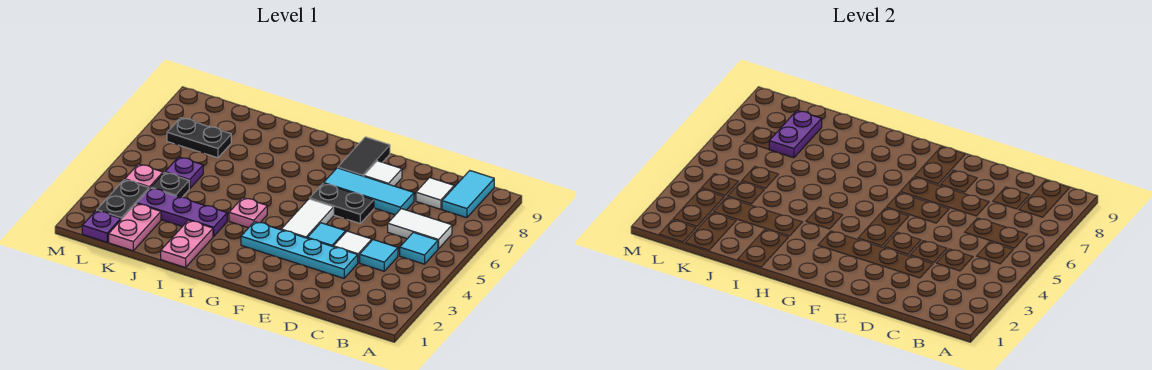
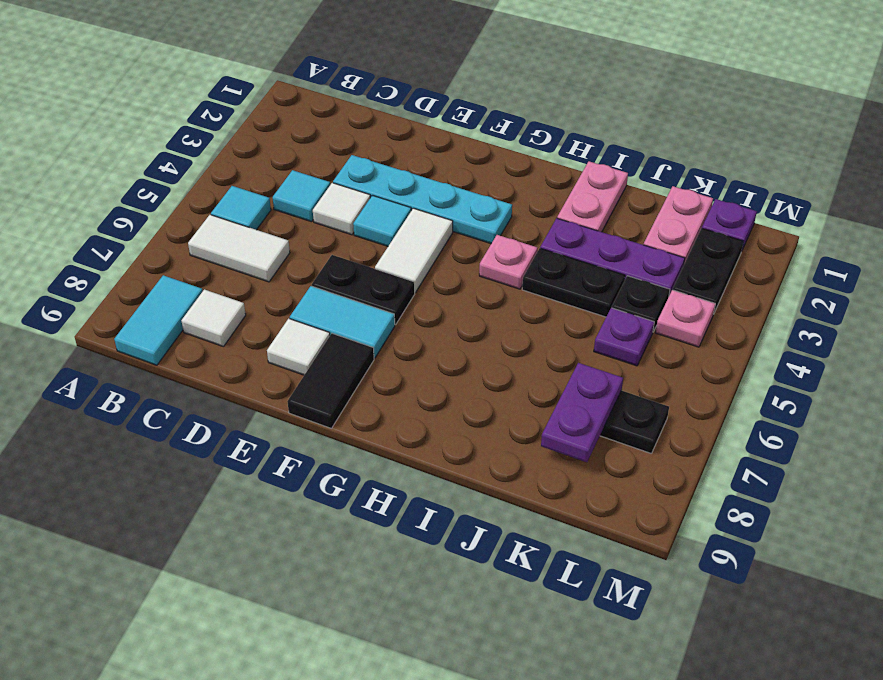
cyan tile D7:F7 level 1 -> cyan tile E7:F7 level 1
none -> black plate I4:J4 level 1

